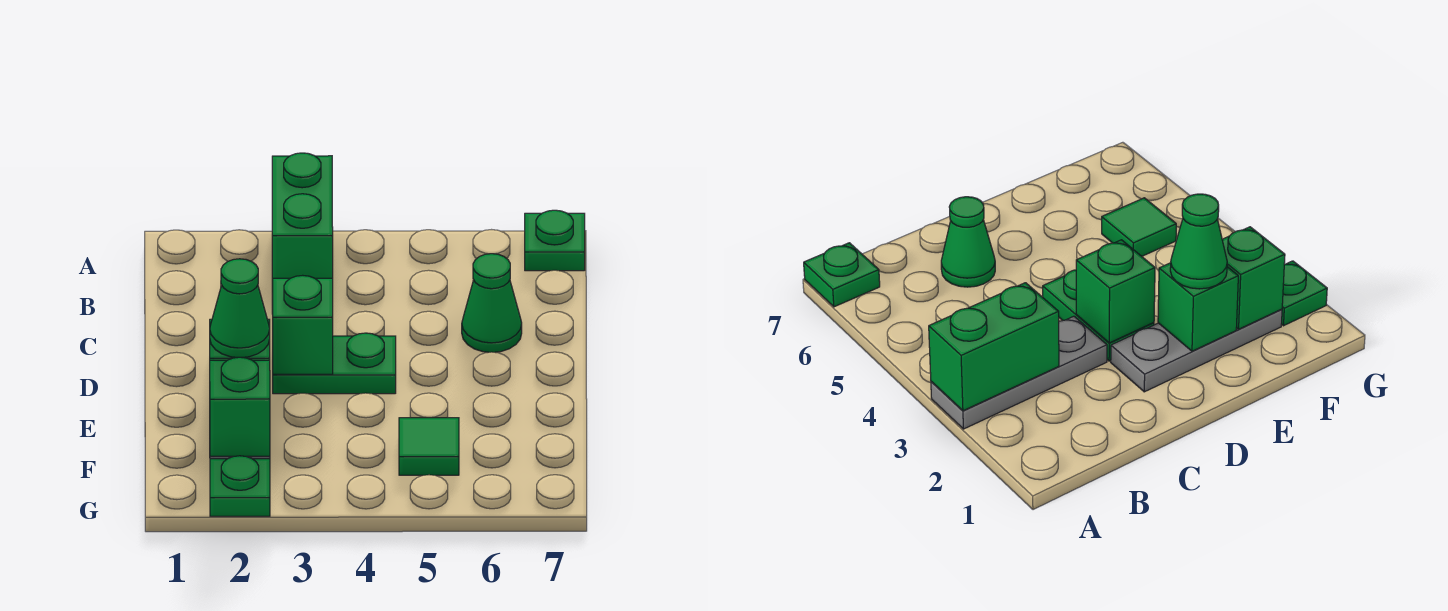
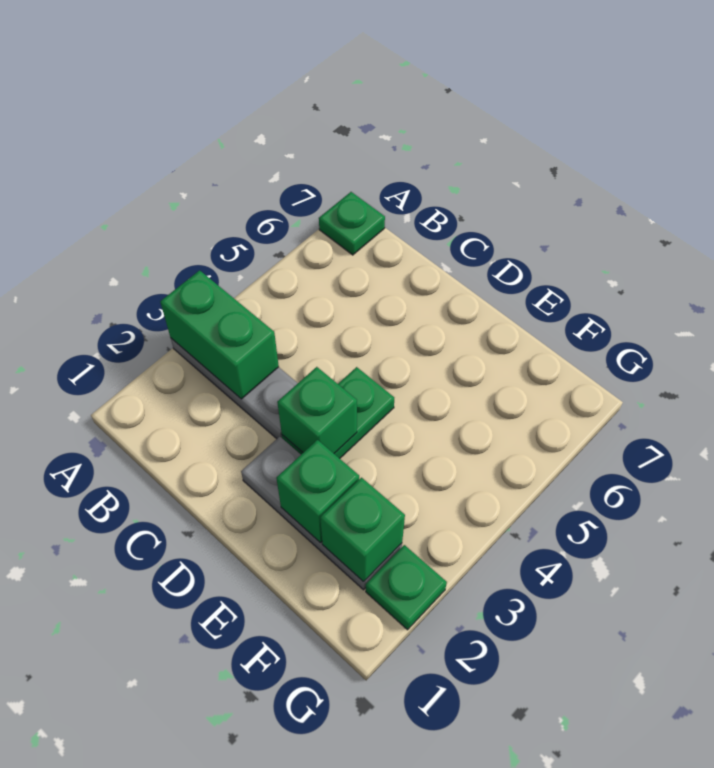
green cone C6 level 1 -> none
green cone E2 level 3 -> none
green tile F5 level 1 -> none

